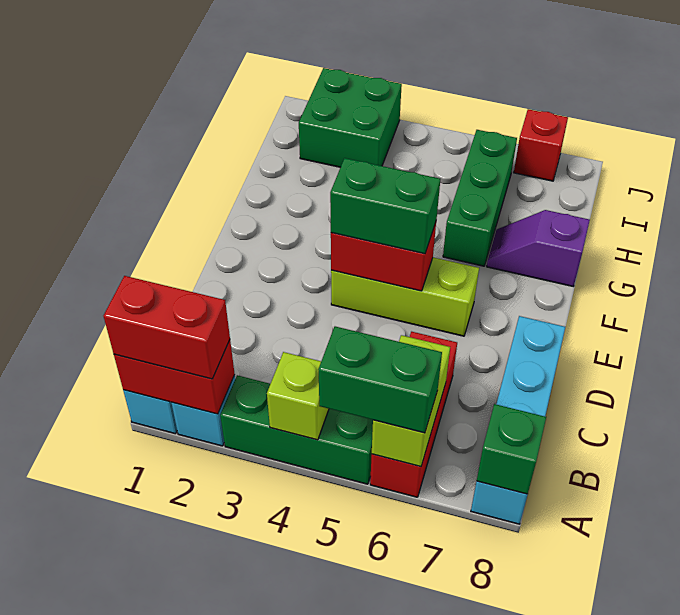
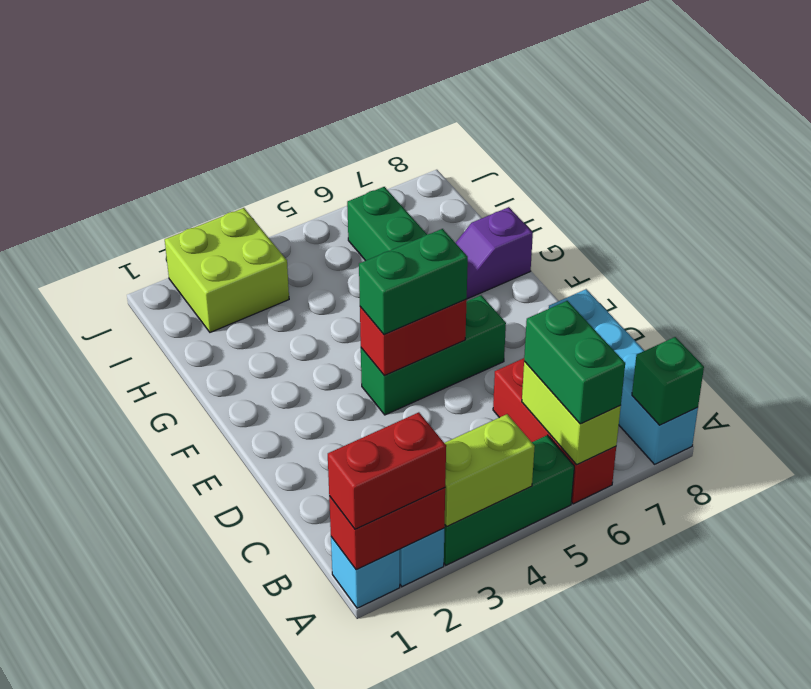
lime brick A4 level 2 -> lime brick A3:A4 level 2
green brick A5:A6 level 3 -> green brick A6:B6 level 3
lime brick E4:E6 level 1 -> green brick E4:E6 level 1
green brick I2:J3 level 1 -> lime brick I2:J3 level 1
red brick J7 level 1 -> none

